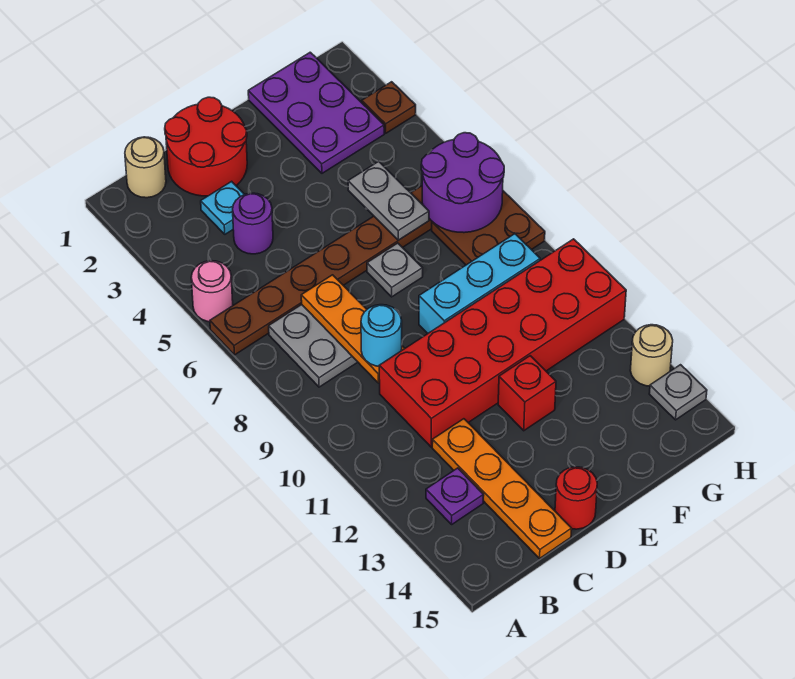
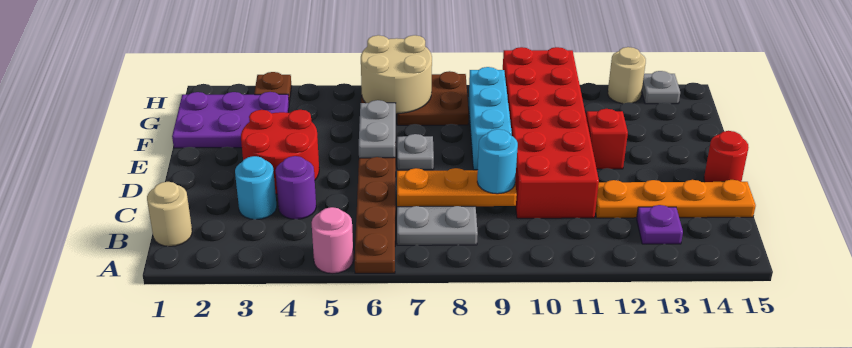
red round brick C1:D2 level 1 -> red round brick D3:E4 level 1
cyan plate C3 level 1 -> cyan round brick C3 level 1
grey plate F5:F6 level 2 -> grey plate E6:F6 level 2
purple round brick G6:H7 level 2 -> tan round brick G6:H7 level 2

